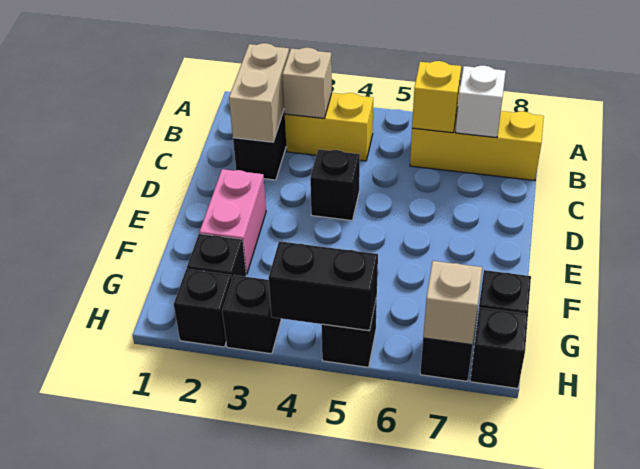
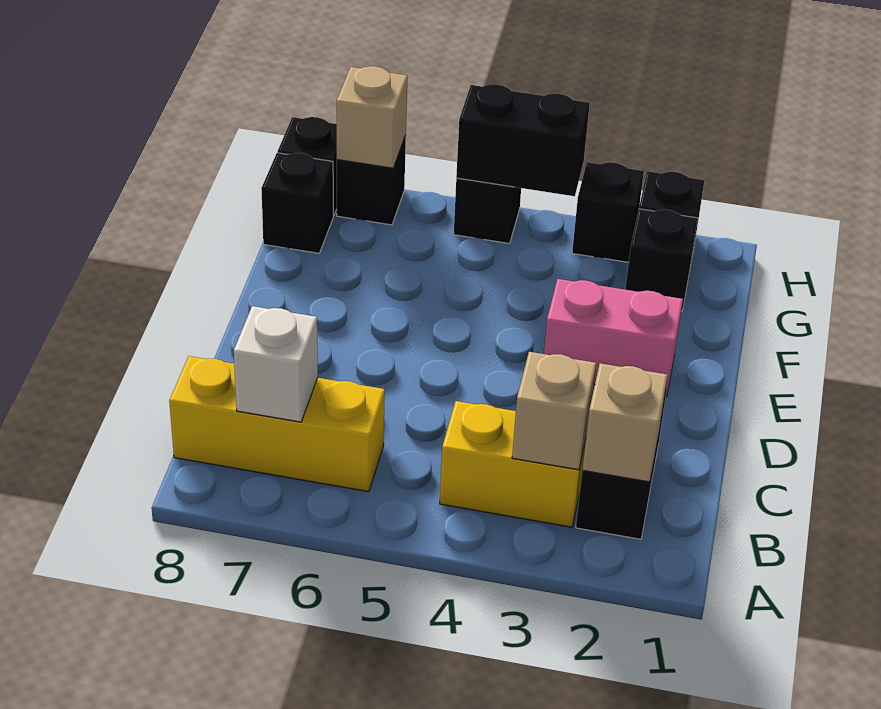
tan brick B2:C2 level 2 -> tan brick B2 level 2
yellow brick B6 level 2 -> none
black brick D4 level 1 -> none
pink brick E2:F2 level 1 -> pink brick E2:E3 level 1

